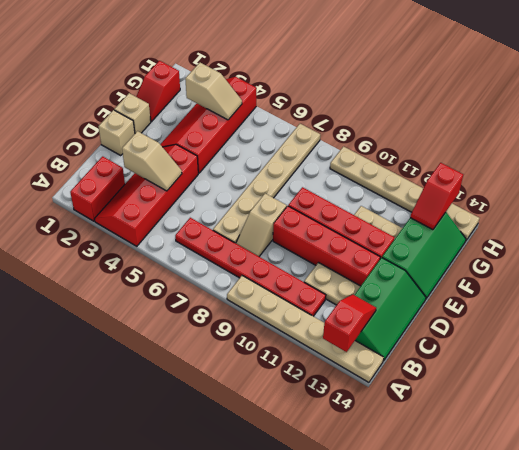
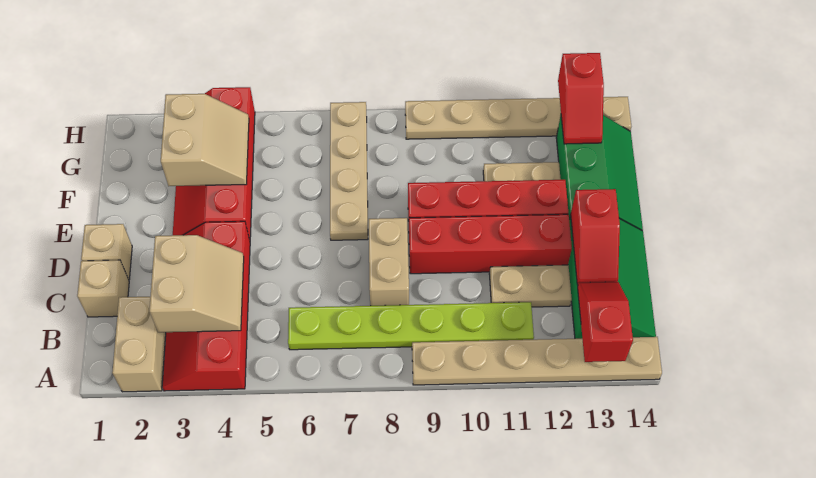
red brick A2:B2 level 1 -> tan brick A2:B2 level 1
red plate B6:B11 level 1 -> lime plate B6:B11 level 1
tan slope C3:C4 level 2 top 3 -> tan slope B3:C4 level 2 top 3
tan plate C7:H7 level 1 -> tan plate E7:H7 level 1
tan slope C8:D8 level 1 top D -> tan brick C8:D8 level 1
tan brick E1 level 1 -> tan brick C1 level 1
red slope F1:G1 level 1 top G -> red slope C13:D13 level 2 top D
tan slope G3:G4 level 2 top 3 -> tan slope F3:G4 level 2 top 3

